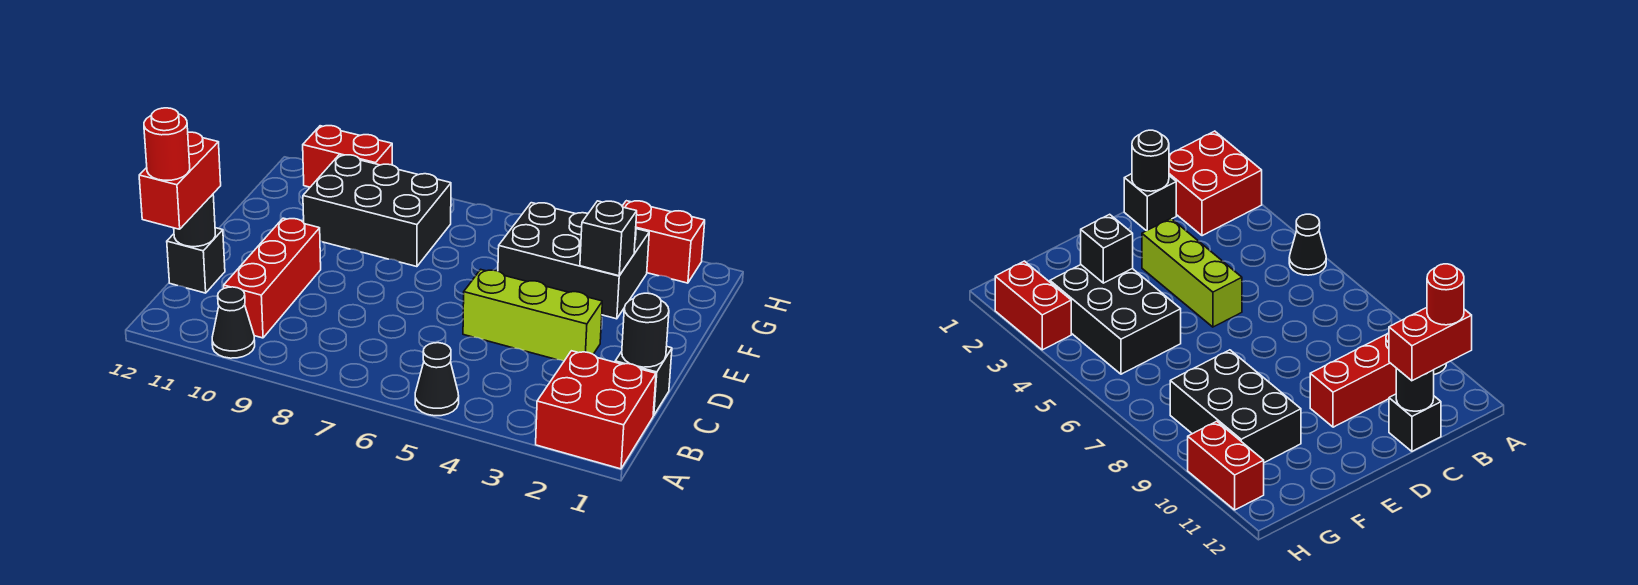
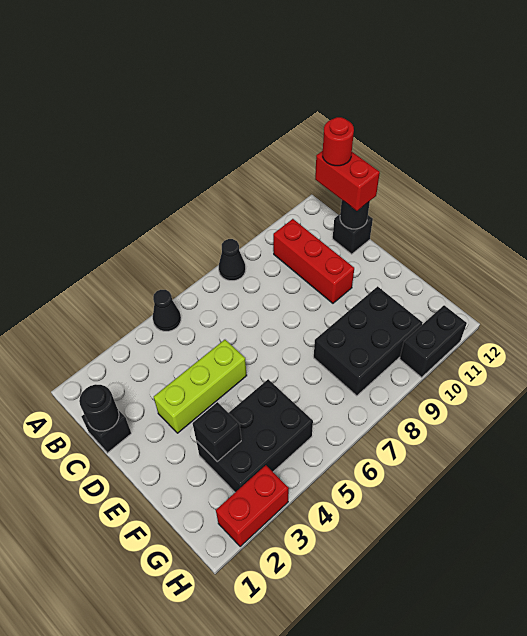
red brick A1:B2 level 1 -> none
black cone A10 level 1 -> black cone A8 level 1
red brick H10:H11 level 1 -> black brick H10:H11 level 1

